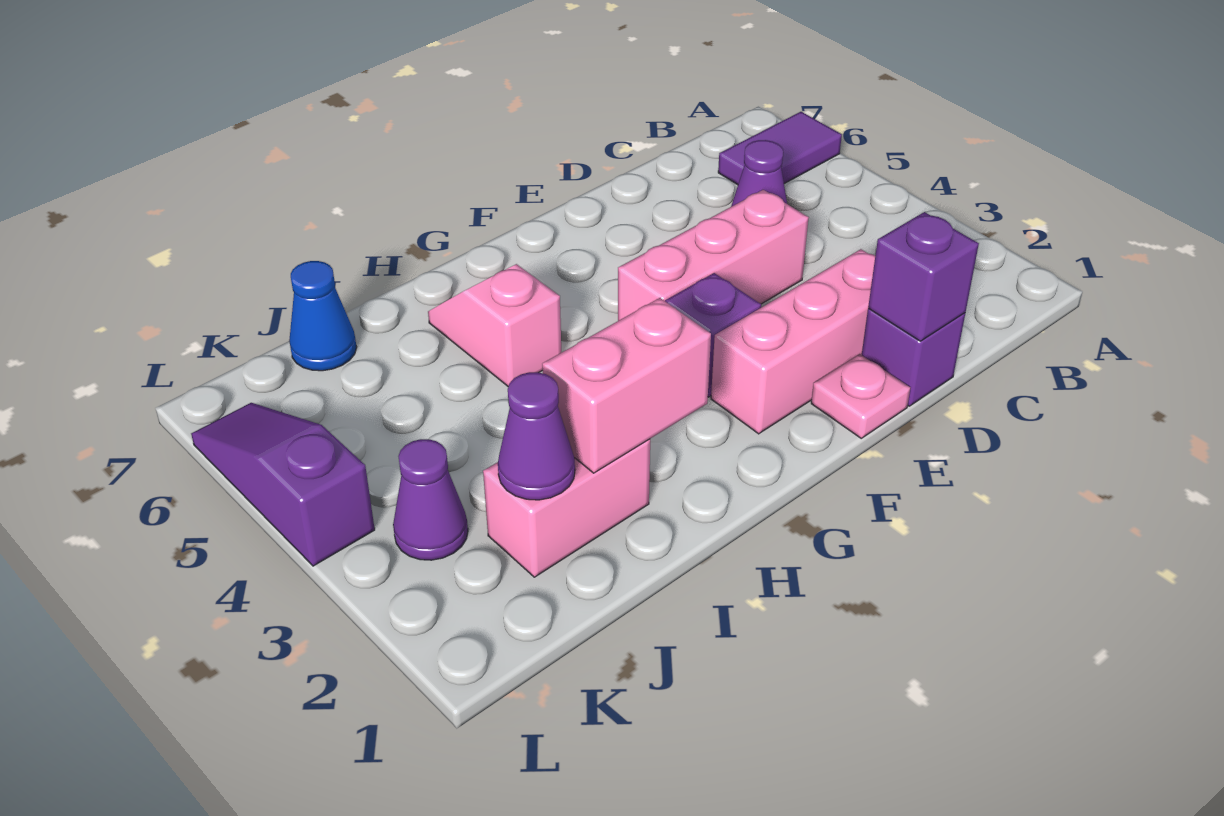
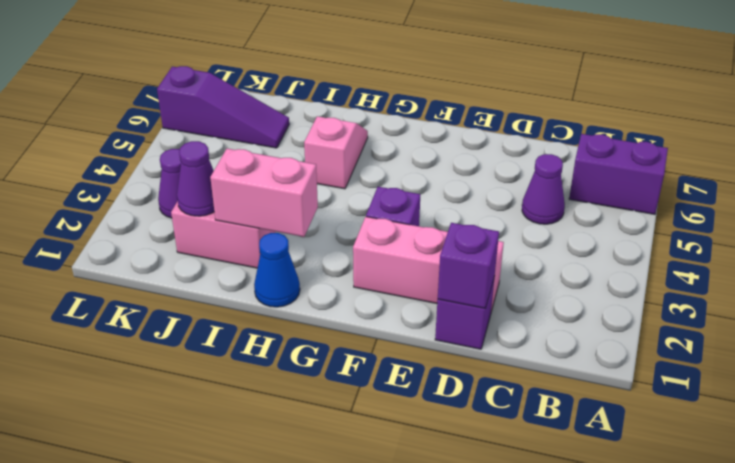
purple tile A6:B6 level 1 -> purple brick A6:B6 level 1
pink brick D4:F4 level 1 -> none
pink plate E1 level 1 -> none
blue cone J7 level 1 -> blue cone H1 level 1
purple slope L4:L6 level 1 top 4 -> purple slope J6:L6 level 1 top L

